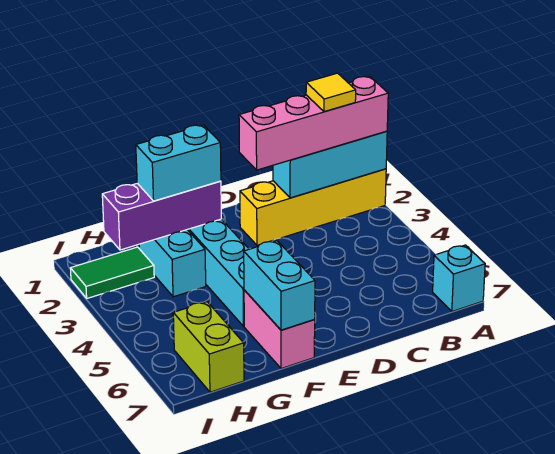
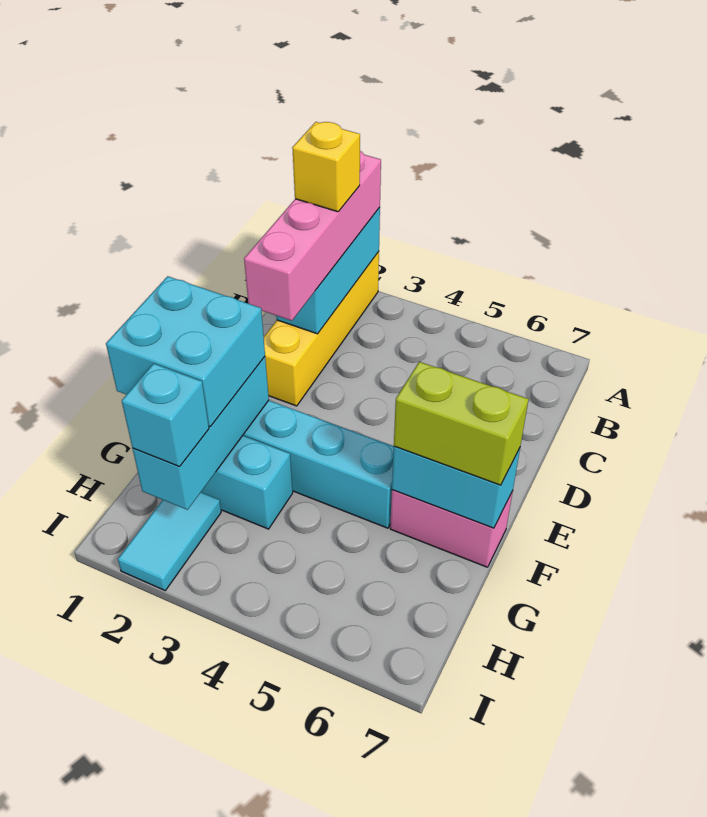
cyan brick A7 level 1 -> cyan brick H2 level 3
yellow tile B2 level 4 -> yellow brick B2 level 4
purple brick F2:H2 level 2 -> cyan brick F2:H2 level 2
cyan brick F2:G2 level 3 -> cyan brick F1:G2 level 3
green tile H2:I2 level 1 -> cyan tile H2:I2 level 1
lime brick H6:H7 level 1 -> lime brick F6:F7 level 3

